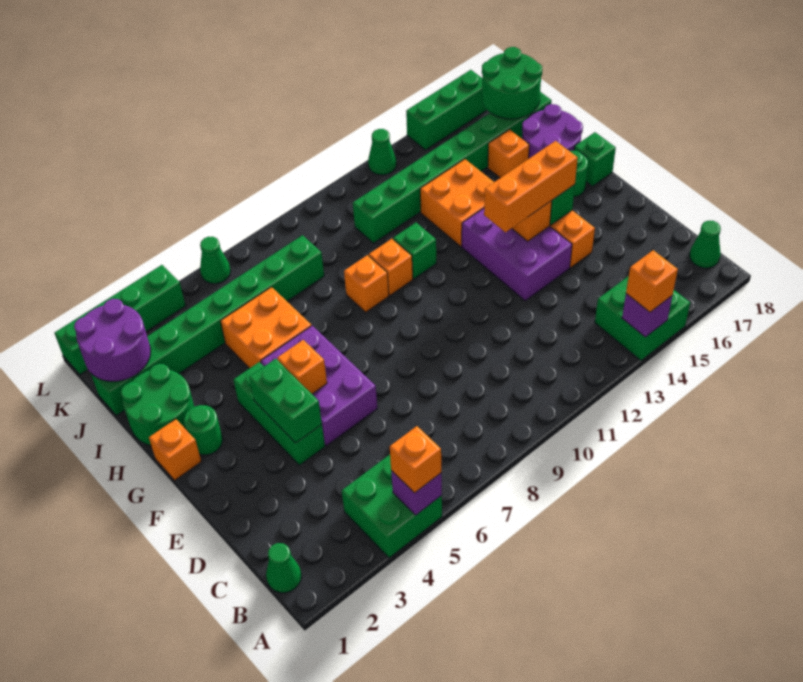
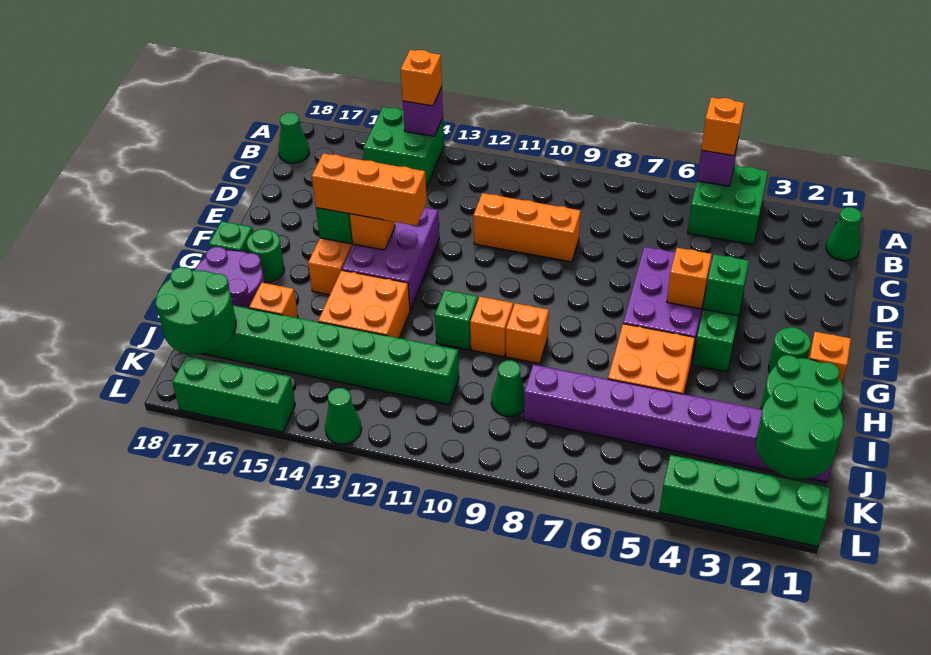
none -> orange brick D9:D11 level 1
green brick E4:F4 level 2 -> green brick F4 level 2
green brick J1:J8 level 1 -> purple brick J1:J8 level 1
purple round brick J1:K2 level 2 -> green round brick J1:K2 level 2
green cone L6 level 1 -> green cone J9 level 1

